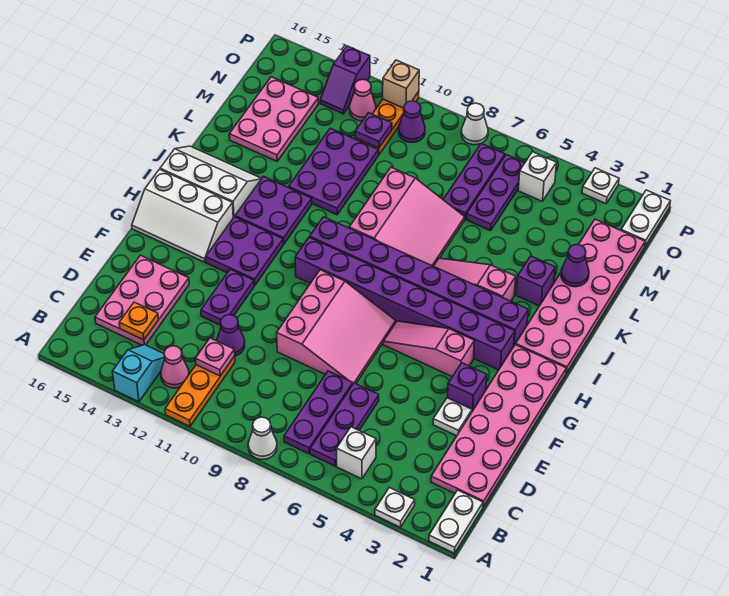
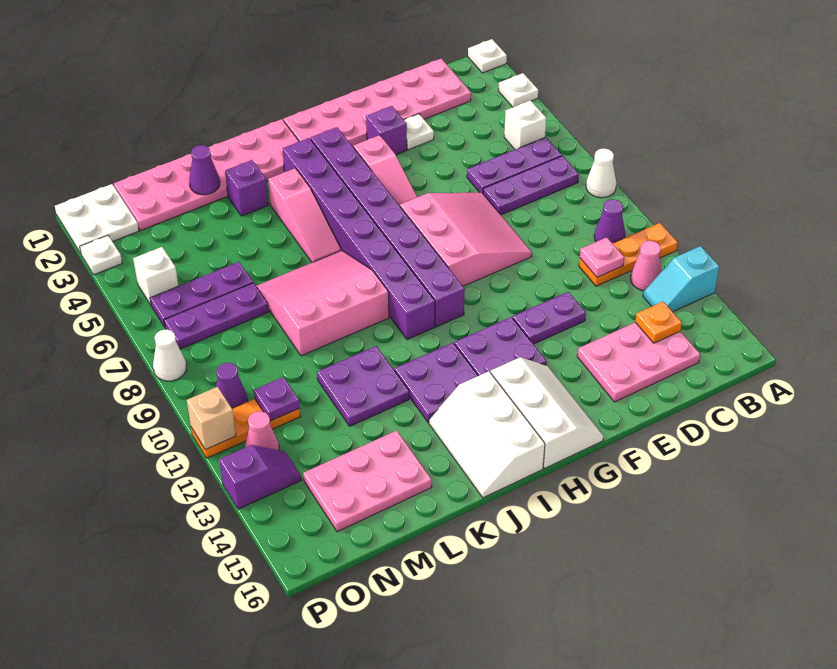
white plate A1:B1 level 1 -> white plate A1 level 1
purple cone D11 level 1 -> purple cone B10 level 1
pink slope E7:G9 level 1 top 9 -> pink slope E7:G9 level 1 top G
purple plate K11:M12 level 1 -> purple plate K11:L12 level 1
white plate O1:P1 level 1 -> white plate O1:P2 level 1

